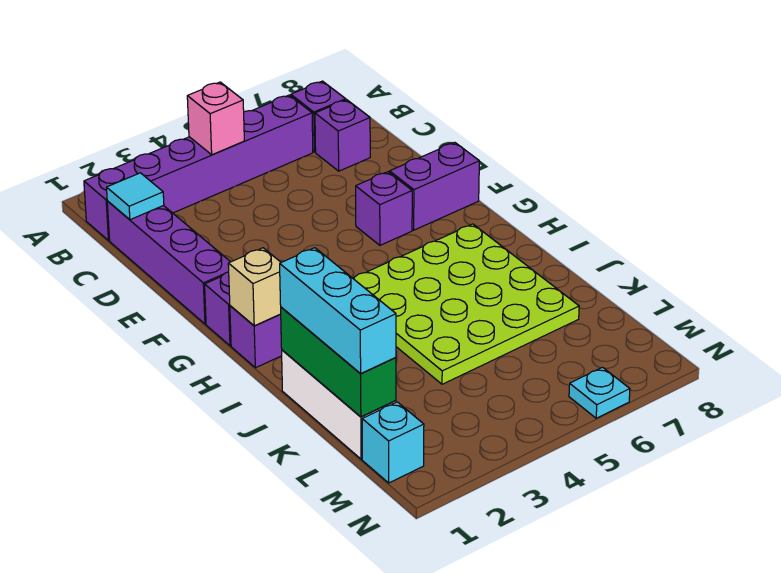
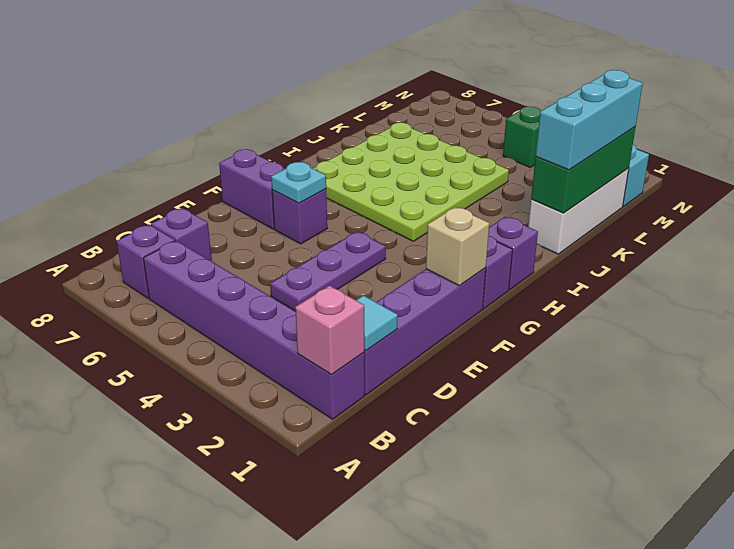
pink brick B4 level 2 -> pink brick B1 level 2
none -> purple plate D4:F4 level 1
tan brick H1 level 2 -> tan brick F1 level 2
none -> green brick M4 level 1
cyan plate N6 level 1 -> cyan plate F6 level 2

